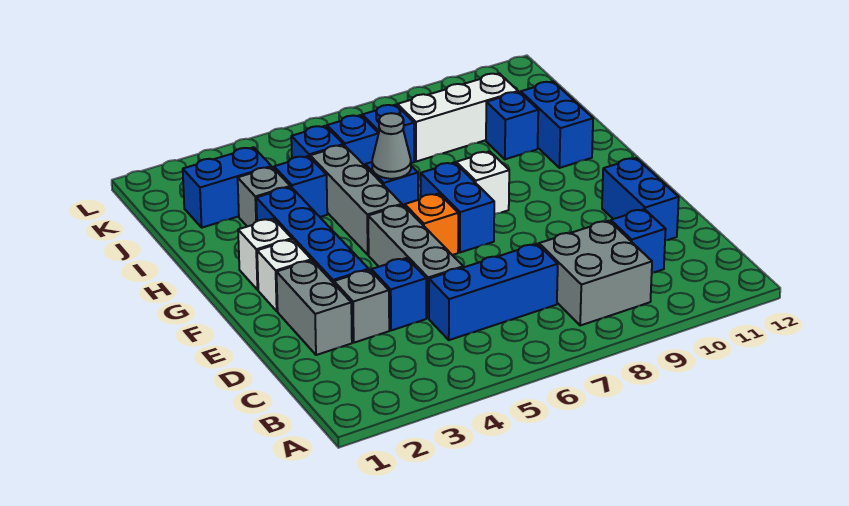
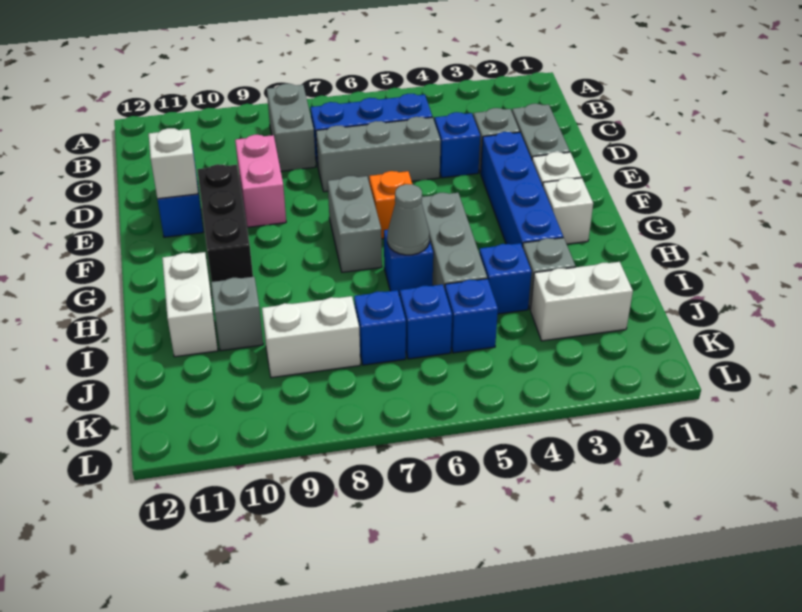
grey brick B8:C9 level 1 -> grey brick B8:C8 level 1
blue brick C10 level 1 -> none
grey brick D5:F5 level 1 -> grey brick D5:D7 level 1
none -> pink brick D9:E9 level 1
none -> black brick E10:G10 level 1
blue brick F7:G7 level 1 -> grey brick F7:G7 level 1
white brick G8 level 1 -> white brick E11 level 2
blue brick H11:I11 level 1 -> white brick H11:I11 level 1
blue brick I10 level 1 -> grey brick I10 level 1
blue brick J2:J3 level 1 -> white brick J2:J3 level 1
white brick J8:J10 level 1 -> white brick J8:J9 level 1

